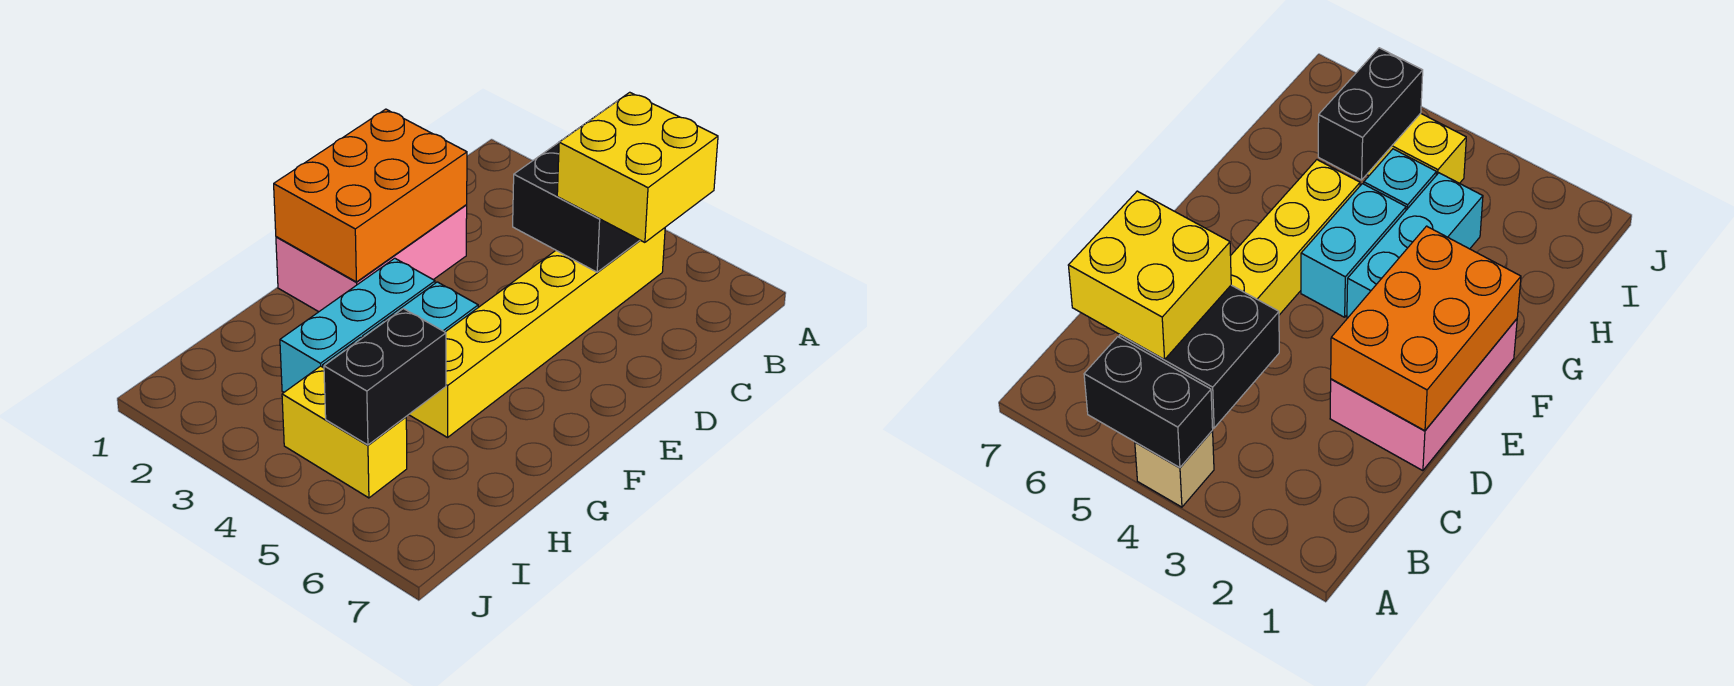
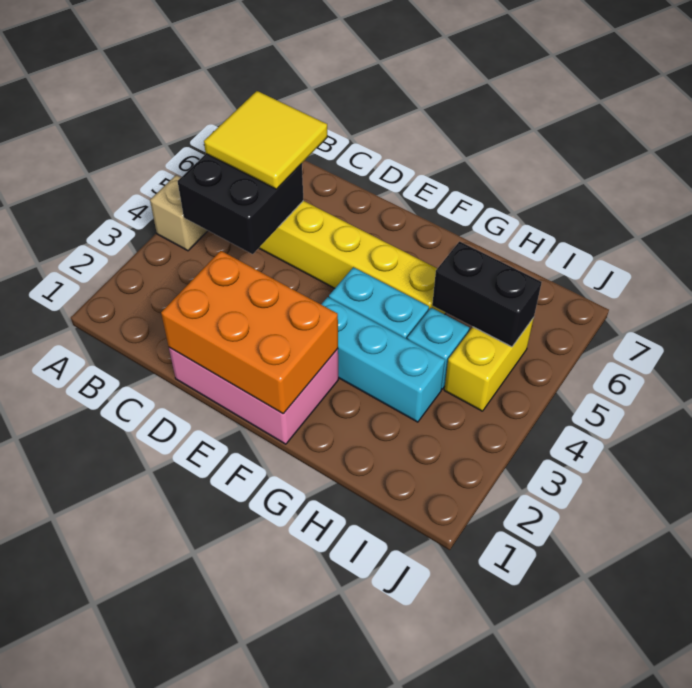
black brick A4:A5 level 2 -> none
yellow brick B5:C6 level 3 -> yellow tile B5:C6 level 3

